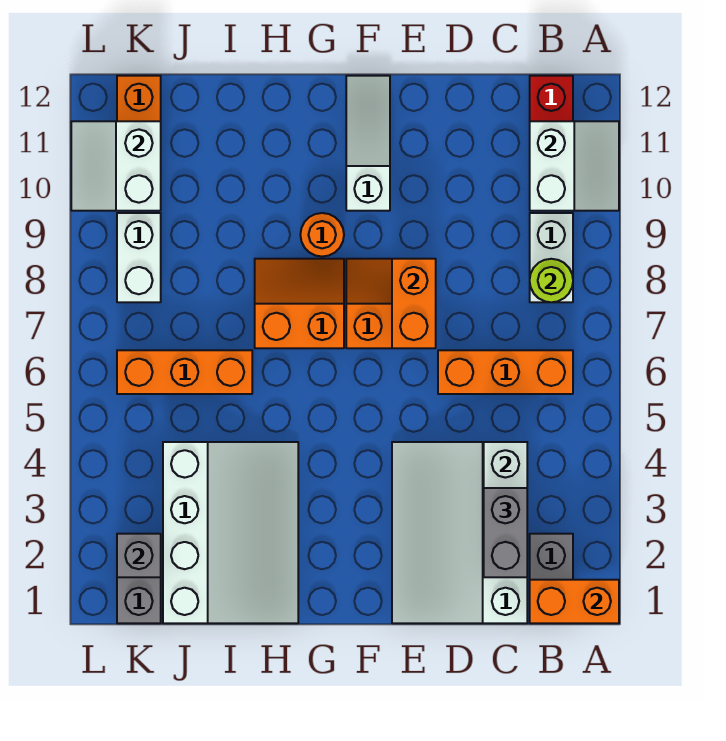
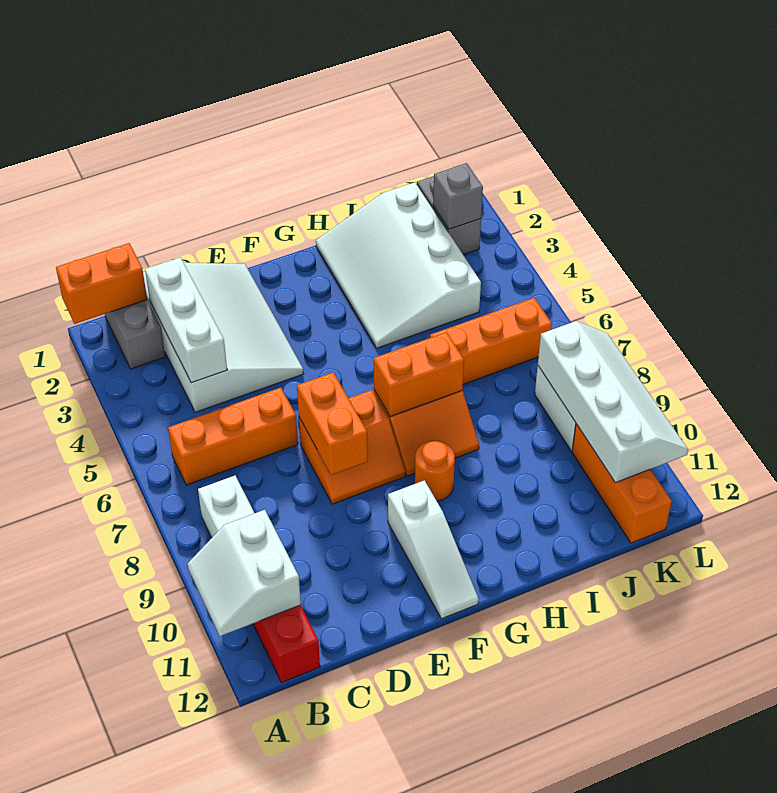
lime round brick B8 level 2 -> none
grey brick C2:C3 level 3 -> none
none -> orange brick G7:H7 level 2
white slope K10:L11 level 2 top K -> white slope K8:L11 level 2 top K

